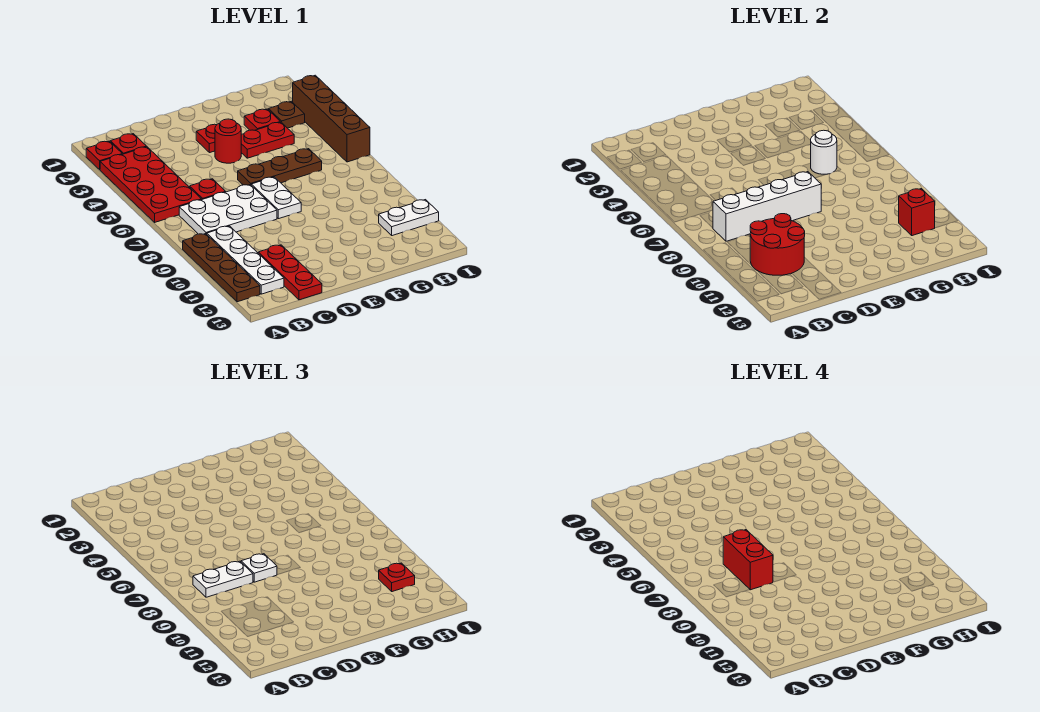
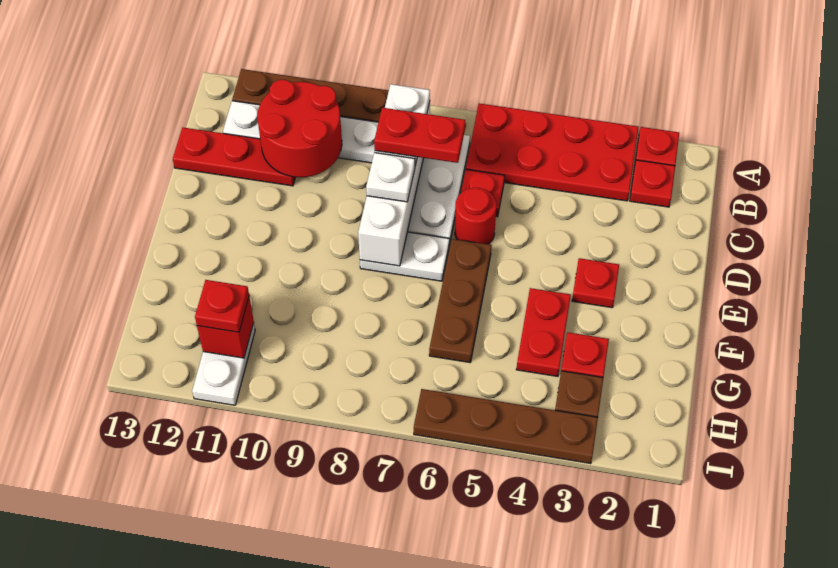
red brick C7:C8 level 4 -> red plate C7:C8 level 4
red round brick E4 level 1 -> red round brick D6 level 1
white round brick G6 level 2 -> none
brown brick I3:I6 level 1 -> brown plate I3:I6 level 1

